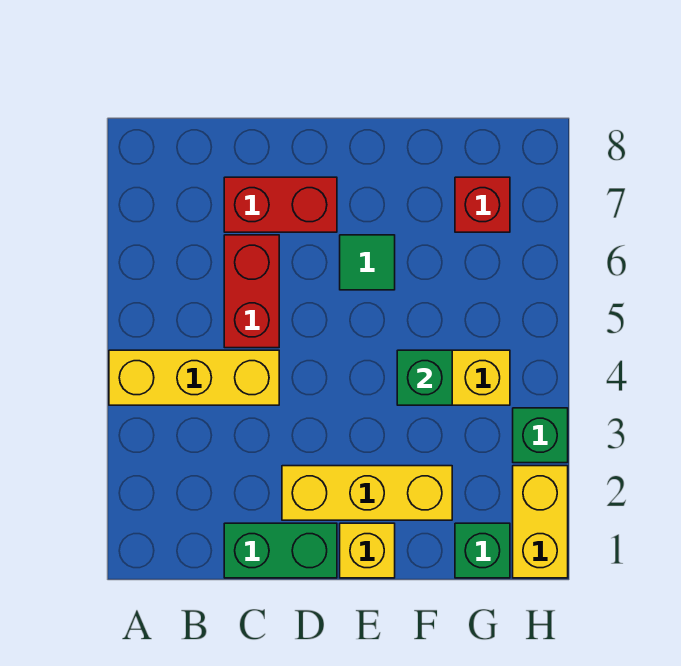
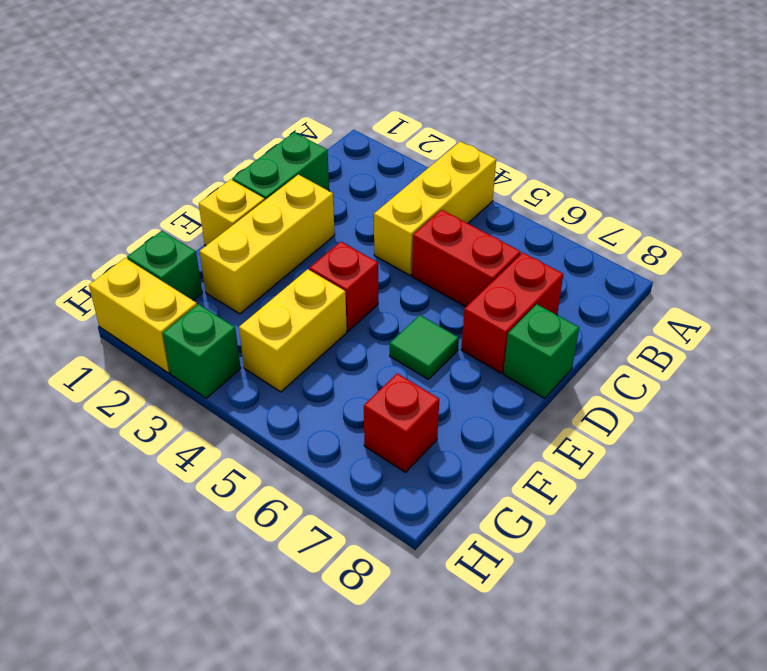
none -> red brick E4 level 1
green brick F4 level 2 -> green brick D8 level 1

